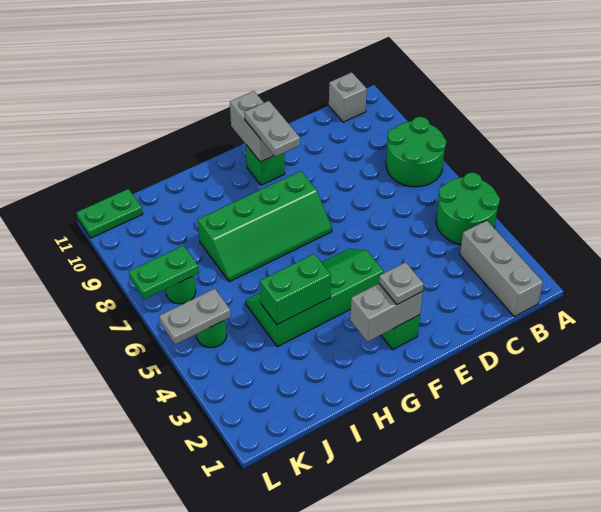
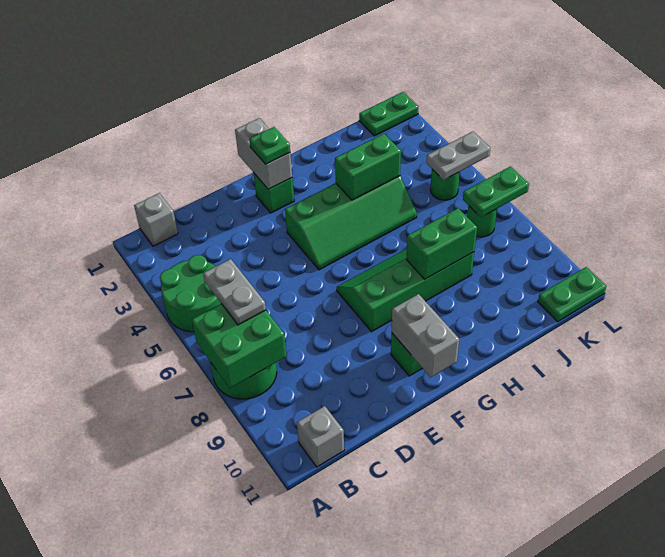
none -> green brick A7:B8 level 2
grey brick B1:B3 level 1 -> grey brick B1 level 1
grey brick F2:G2 level 2 -> grey brick F1:F2 level 2
grey plate F2 level 3 -> green plate F2 level 3
grey plate F9:F10 level 3 -> grey plate B6:B7 level 3
none -> green brick H8:I8 level 2
none -> green plate K1:L1 level 1

